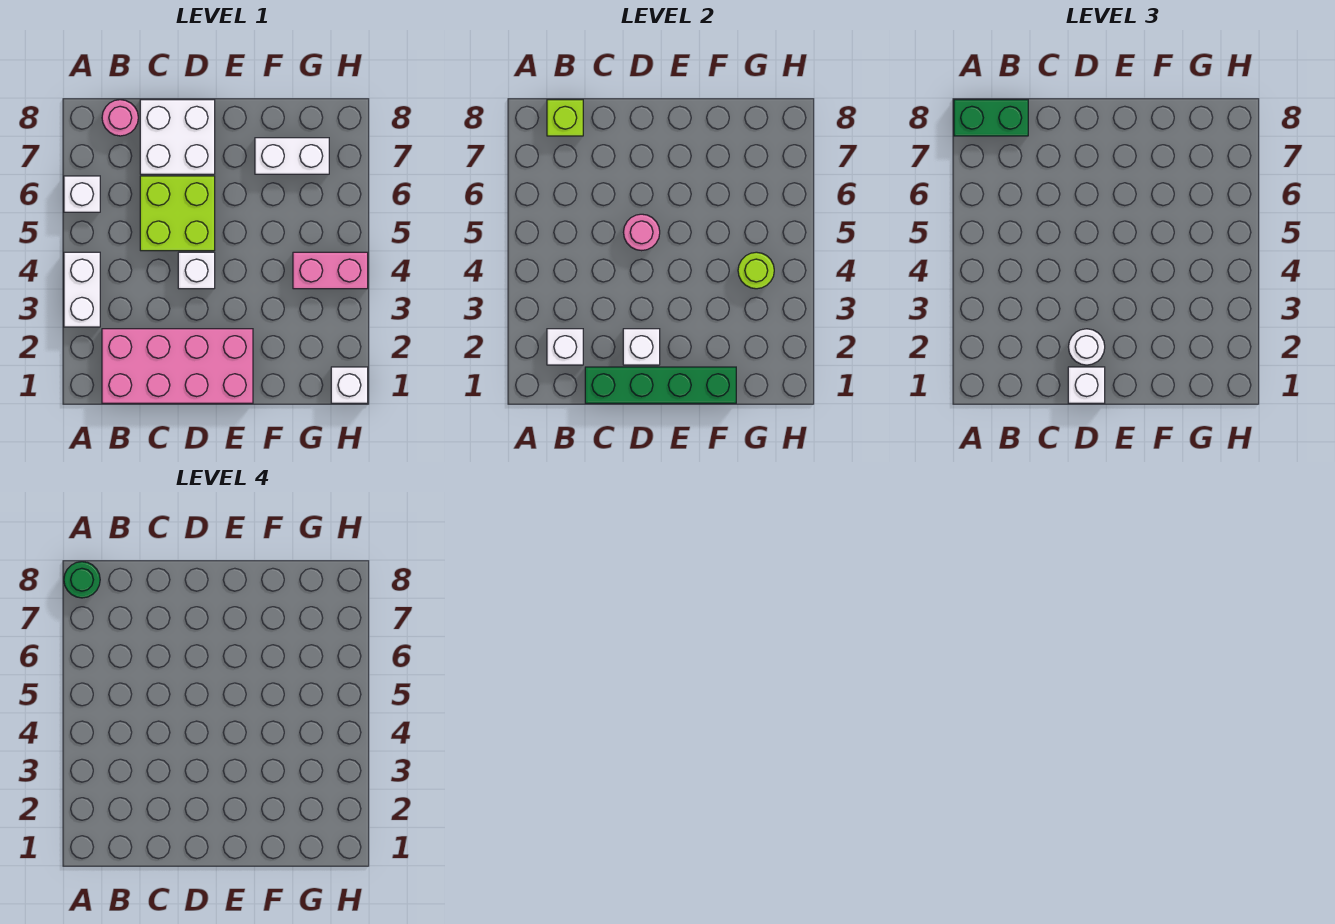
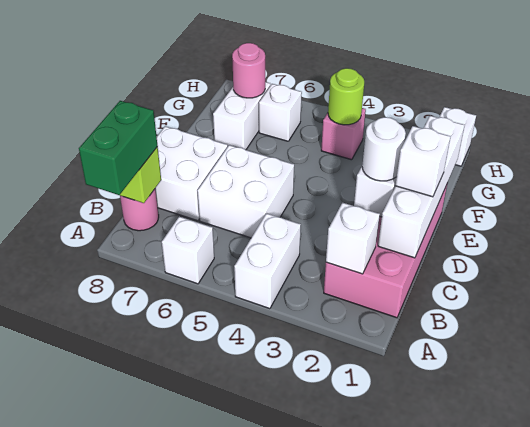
white brick A3:A4 level 1 -> white brick A4:B4 level 1
green round brick A8 level 4 -> none
green brick C1:F1 level 2 -> white brick C1:F1 level 2
lime brick C5:D6 level 1 -> white brick C5:D6 level 1
white brick D4 level 1 -> white brick G6 level 1
pink round brick D5 level 2 -> pink round brick G7 level 2
pink brick G4:H4 level 1 -> pink brick G4 level 1

